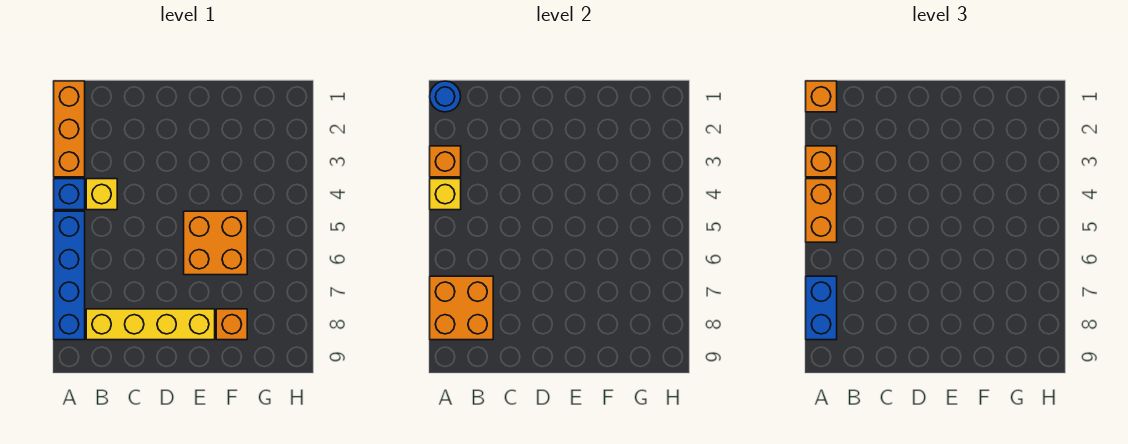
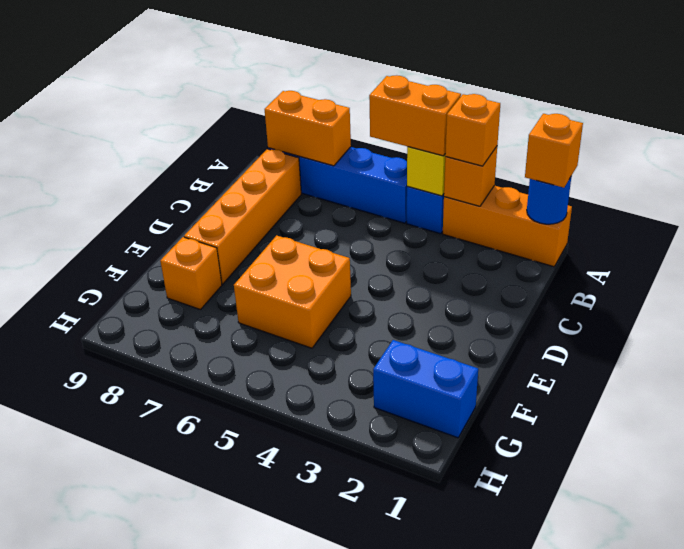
orange brick A7:B8 level 2 -> orange brick A7:A8 level 2
blue brick A7:A8 level 3 -> blue brick G1:G2 level 1
yellow brick B4 level 1 -> none
yellow brick B8:E8 level 1 -> orange brick B8:E8 level 1

